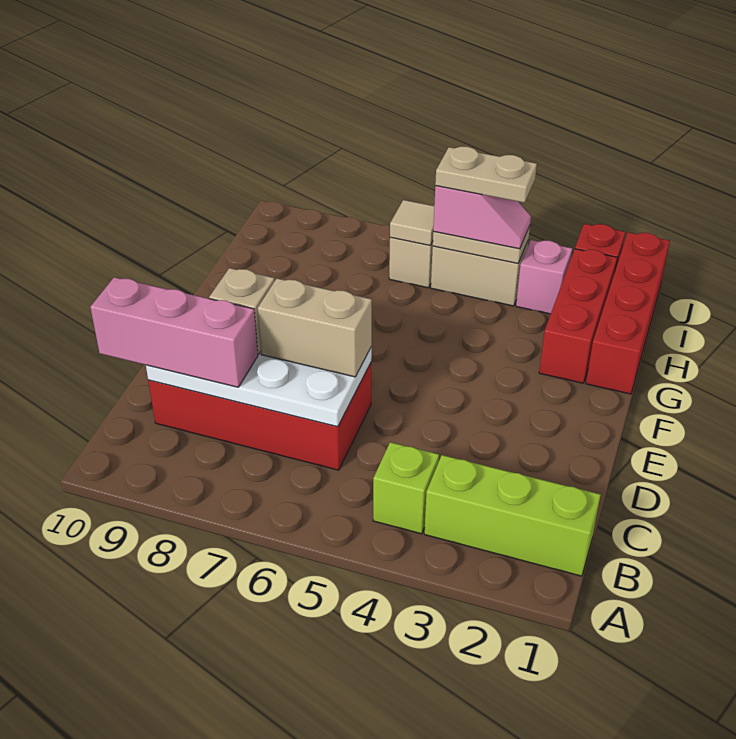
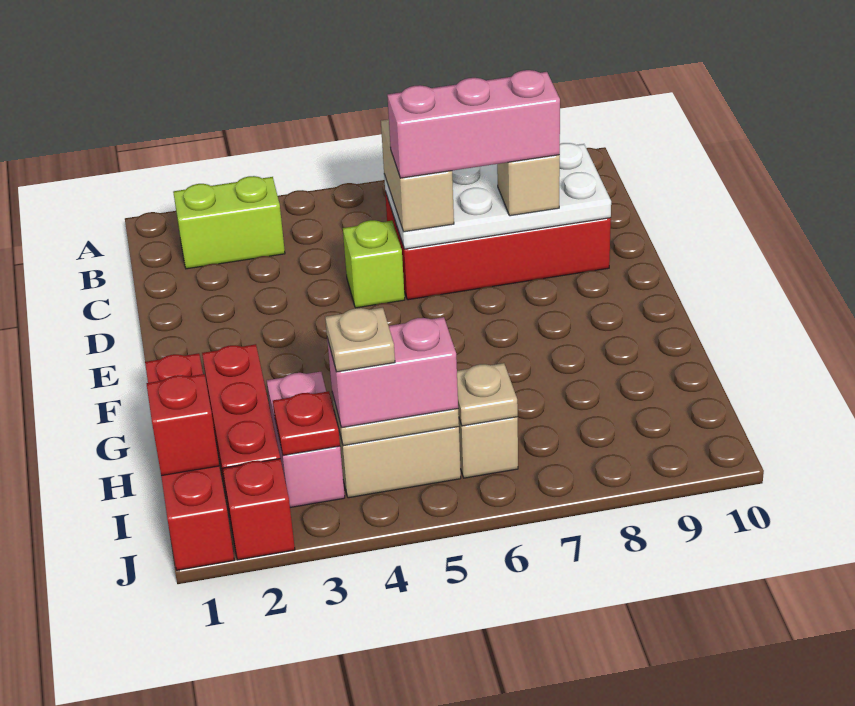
lime brick B1:B3 level 1 -> lime brick B2:B3 level 1
lime brick B4 level 1 -> lime brick D5 level 1
pink brick C8:C10 level 3 -> pink brick D6:D8 level 4
tan brick D6:D7 level 3 -> tan brick C6:D6 level 3
none -> red brick I1 level 2
pink brick I3 level 1 -> pink brick H3:I3 level 1
none -> red plate I3 level 2
pink slope I4:I5 level 3 top 5 -> pink brick I4:I5 level 3
tan plate I4:I5 level 4 -> tan plate I4 level 4
tan tile I6 level 2 -> tan plate I6 level 2

